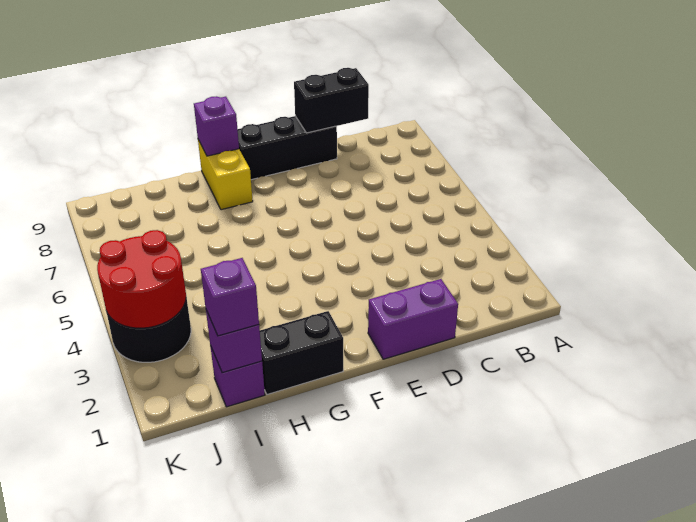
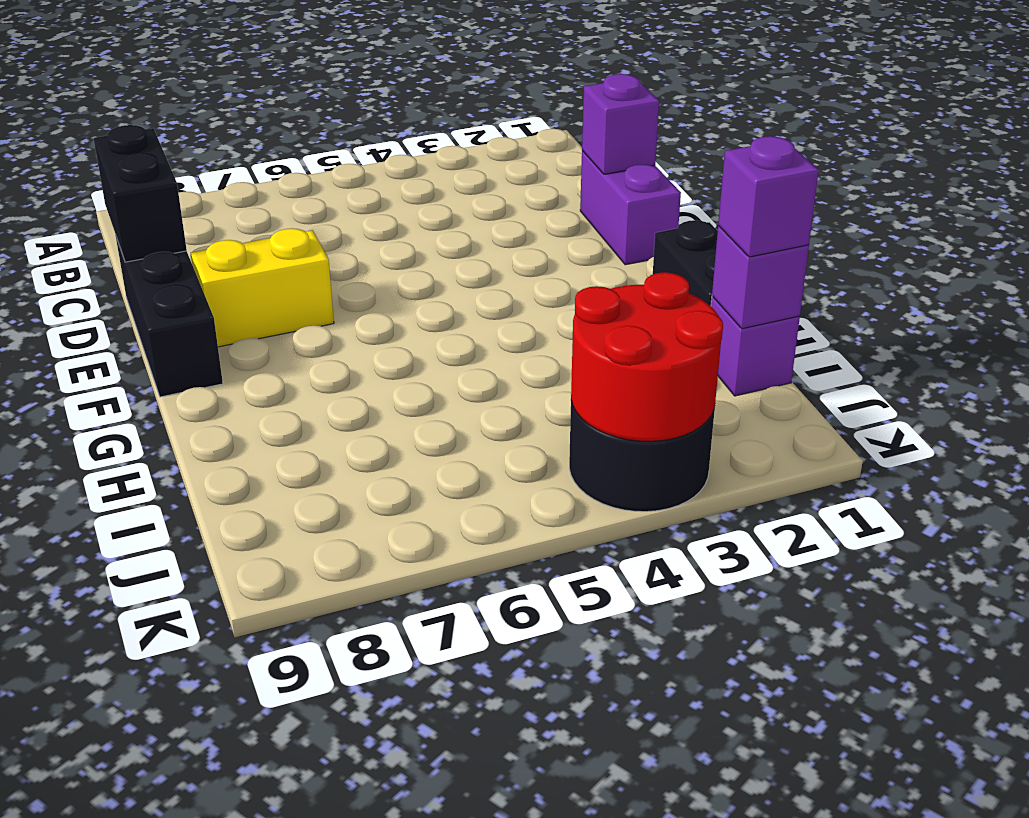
yellow brick G8:G9 level 1 -> yellow brick E7:E8 level 1
purple brick G9 level 2 -> purple brick D1 level 2

